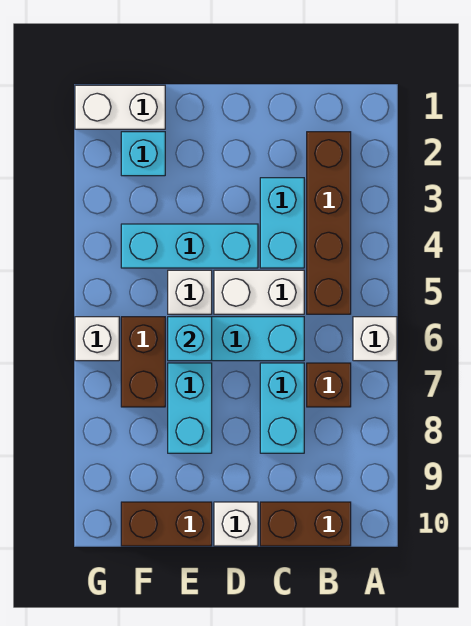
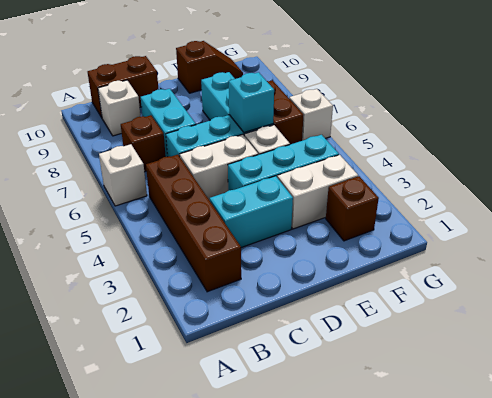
cyan brick C3:C4 level 1 -> cyan brick C3:D3 level 1
white brick D10 level 1 -> white brick B9 level 1
brown brick E10:F10 level 1 -> brown slope E10:F10 level 1 top E
white brick F1:G1 level 1 -> white brick E3:F3 level 1
cyan brick F2 level 1 -> brown brick F2 level 1

